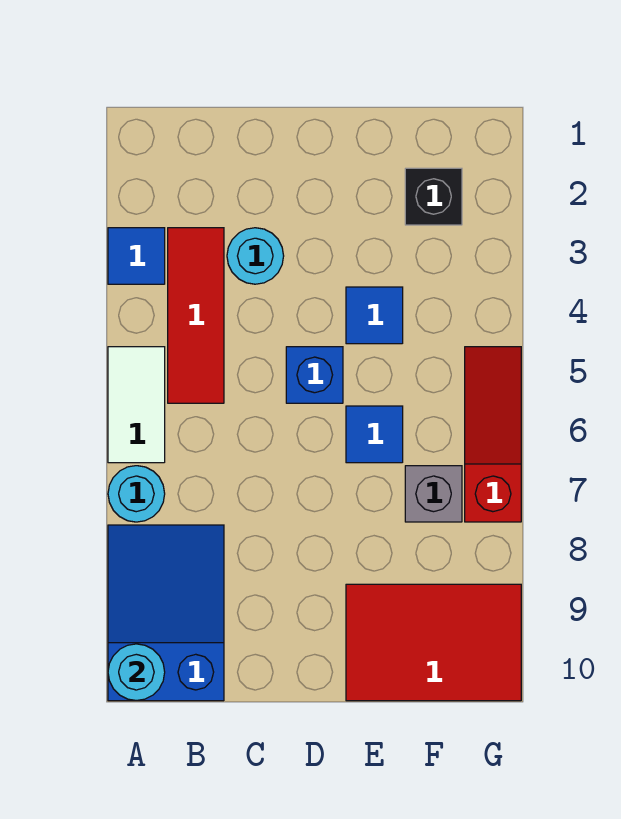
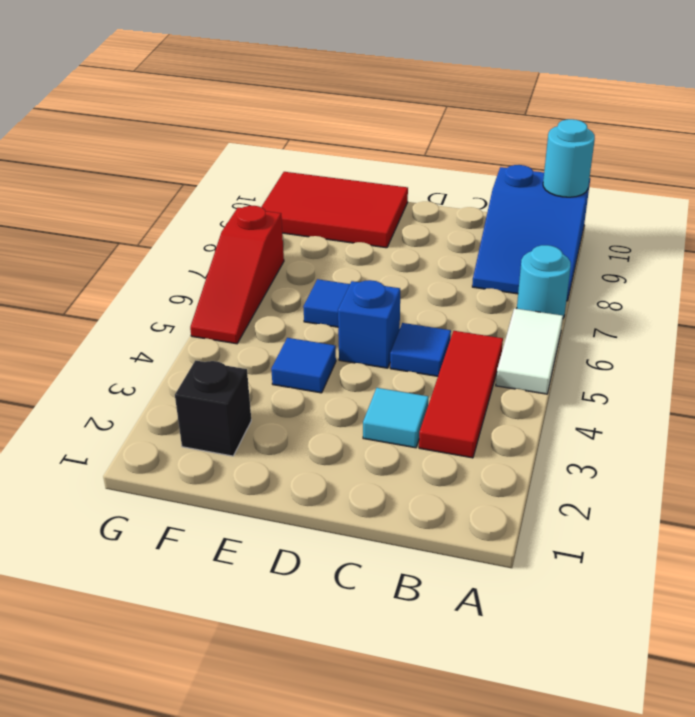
blue tile A3 level 1 -> blue tile C5 level 1
cyan round brick C3 level 1 -> cyan tile C3 level 1
grey brick F7 level 1 -> none

